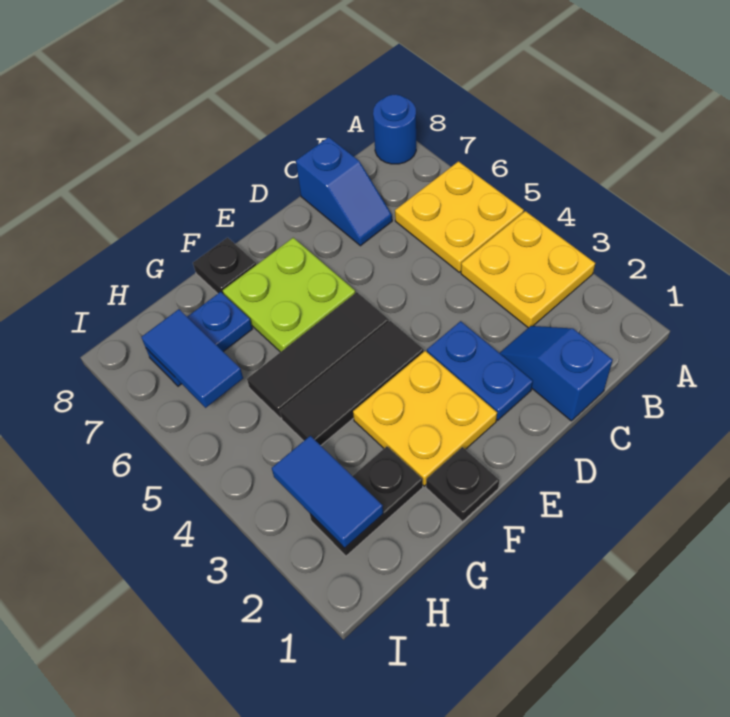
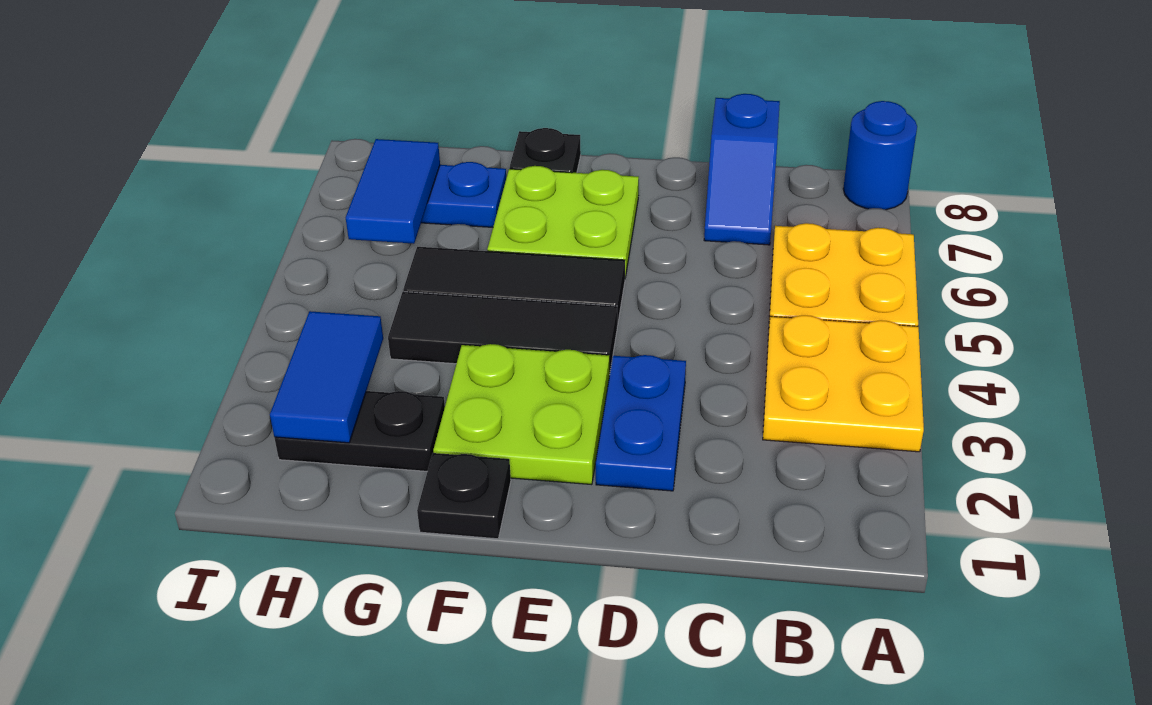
blue slope C1:C2 level 1 top 1 -> none
yellow plate E2:F3 level 1 -> lime plate E2:F3 level 1

